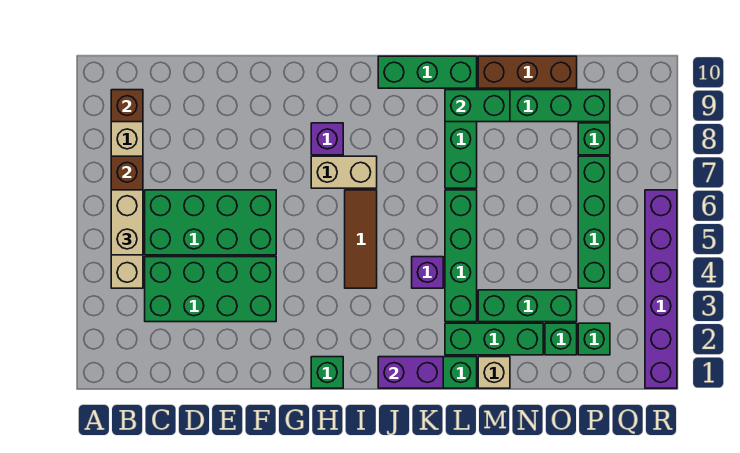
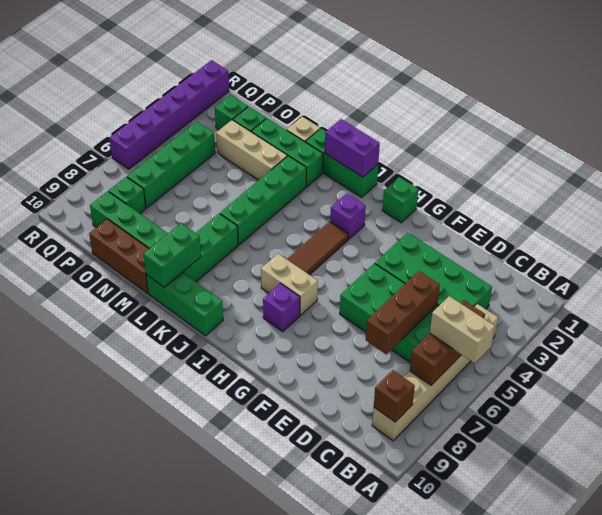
tan brick B5:B6 level 3 -> tan brick A6:B6 level 3
none -> brown brick D5:D7 level 2
purple brick K4 level 1 -> purple brick I3 level 1
green brick L9:M9 level 2 -> green brick L9:L10 level 2
green brick M3:O3 level 1 -> tan brick M3:O3 level 1

